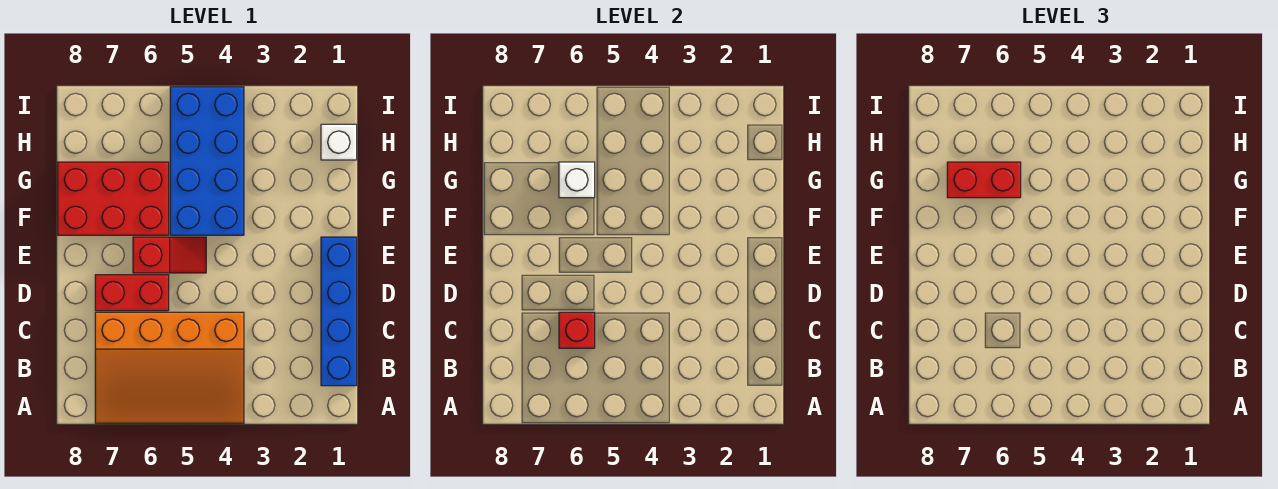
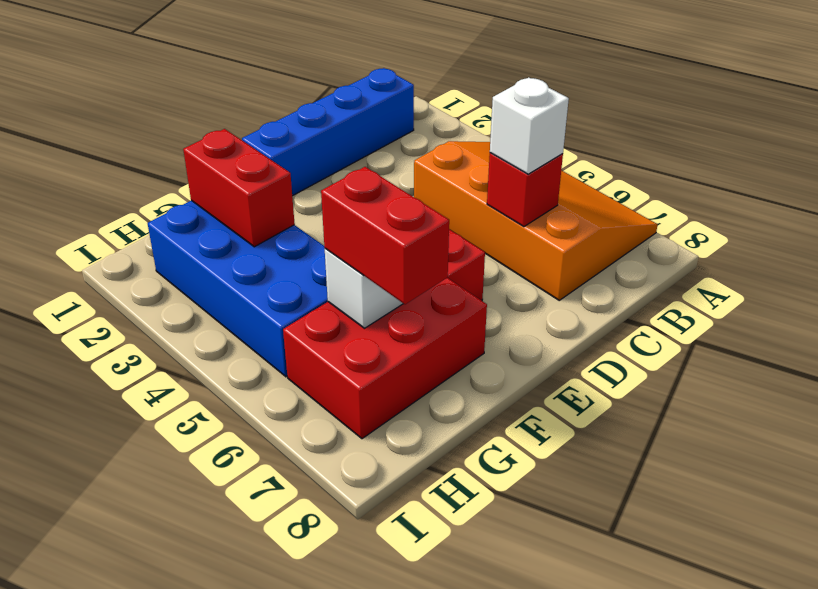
red brick D6:D7 level 1 -> red brick G2:G3 level 2
blue brick F4:I5 level 1 -> blue brick G2:H5 level 1
red brick F6:G8 level 1 -> red brick F6:H7 level 1
white brick H1 level 1 -> white brick C6 level 3

